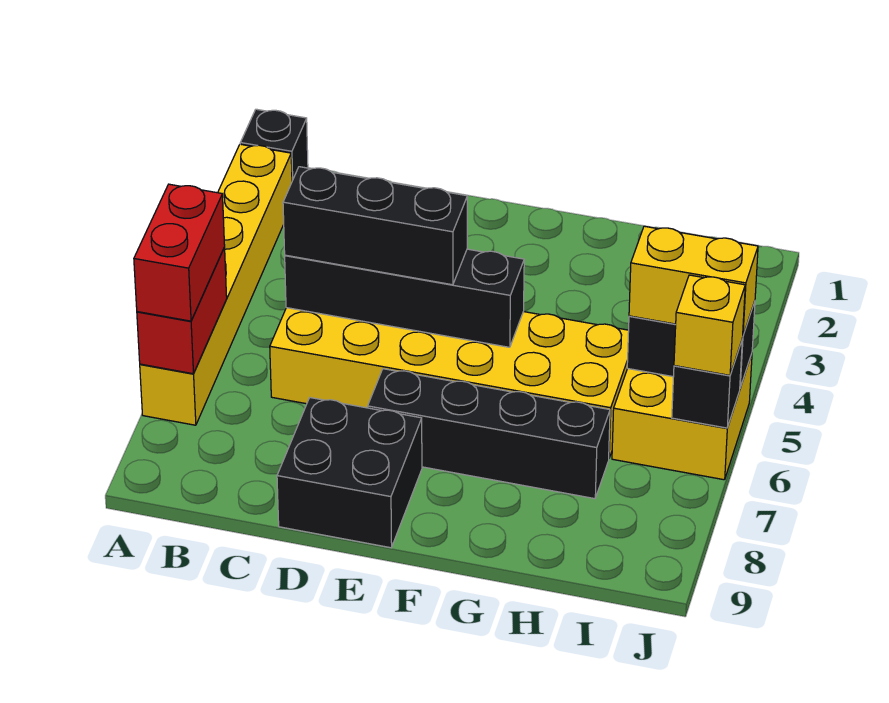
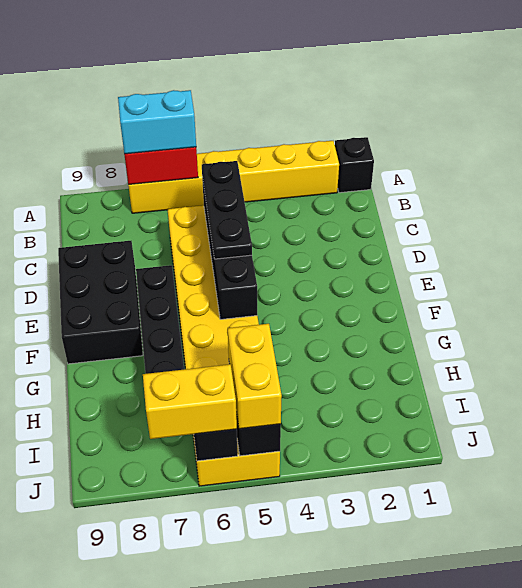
red brick A6:A7 level 3 -> cyan brick A6:A7 level 3
black brick C5:E5 level 3 -> black plate C5:E5 level 3
black brick D8:E9 level 1 -> black brick D8:F9 level 1
yellow brick J6 level 3 -> yellow brick J6:J7 level 3

